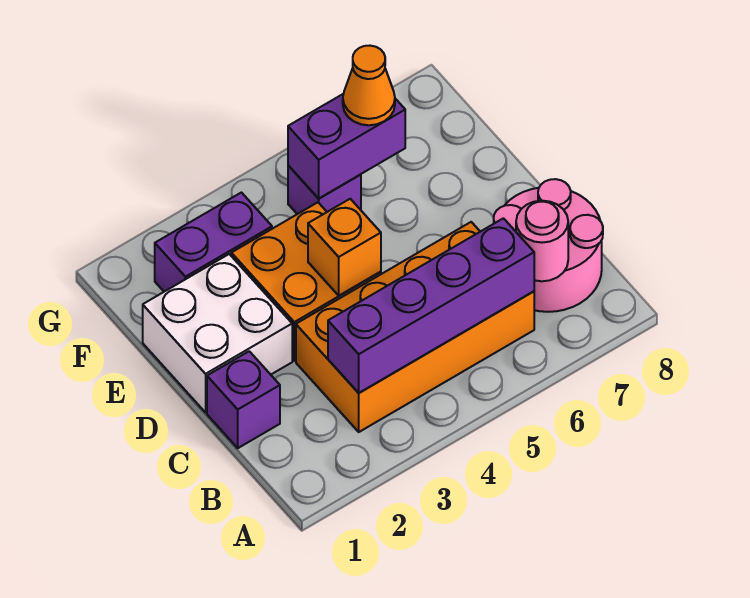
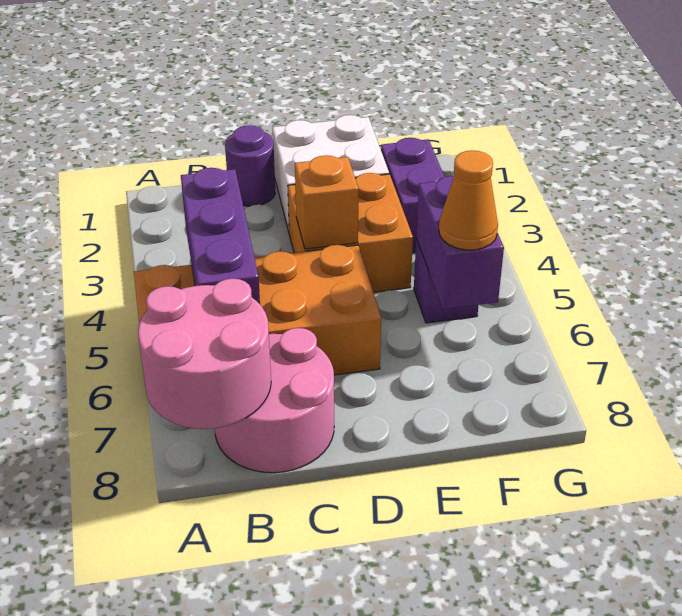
orange brick B3:C6 level 1 -> orange brick A5:D6 level 1
purple brick B3:B6 level 2 -> purple brick B4:B6 level 2
pink round brick B7 level 2 -> pink round brick A7:B8 level 2
purple brick C1 level 1 -> purple round brick C1 level 1

